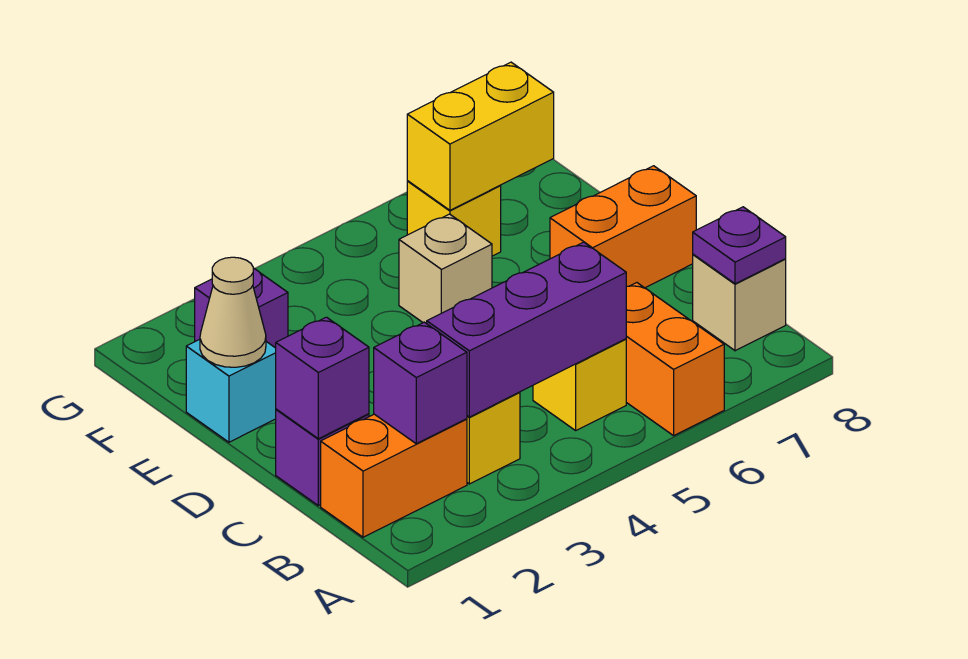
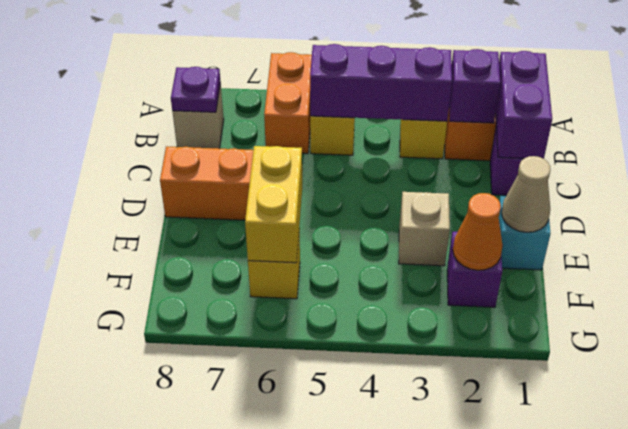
purple brick C1 level 2 -> purple brick B1:C1 level 2
tan brick E5 level 1 -> tan brick E3 level 1
none -> orange cone F2 level 2
yellow brick F6:F7 level 2 -> yellow brick E6:F6 level 2

